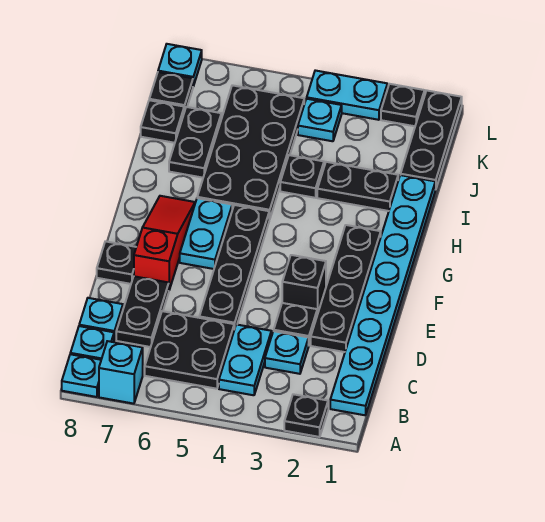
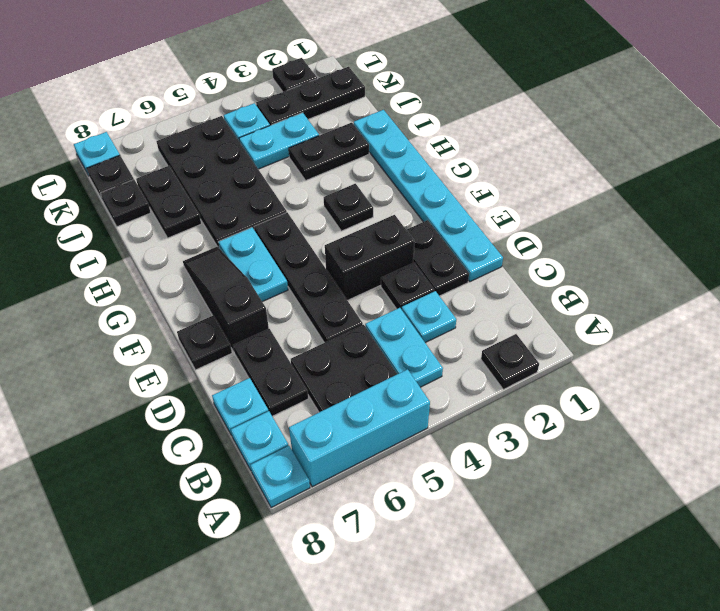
cyan brick A7 level 1 -> cyan brick A5:A7 level 1
cyan plate B1:I1 level 1 -> cyan plate D1:I1 level 1
black plate D2:G2 level 1 -> black plate D2:E2 level 1
black brick E3 level 1 -> black brick E3:E4 level 1
red slope E7:G7 level 1 top E -> black slope E7:G7 level 1 top E
black plate I4 level 1 -> black plate G3 level 1
black plate J1:L1 level 1 -> black plate K1:K3 level 1
cyan plate L3:L4 level 1 -> cyan plate J3:J4 level 1

